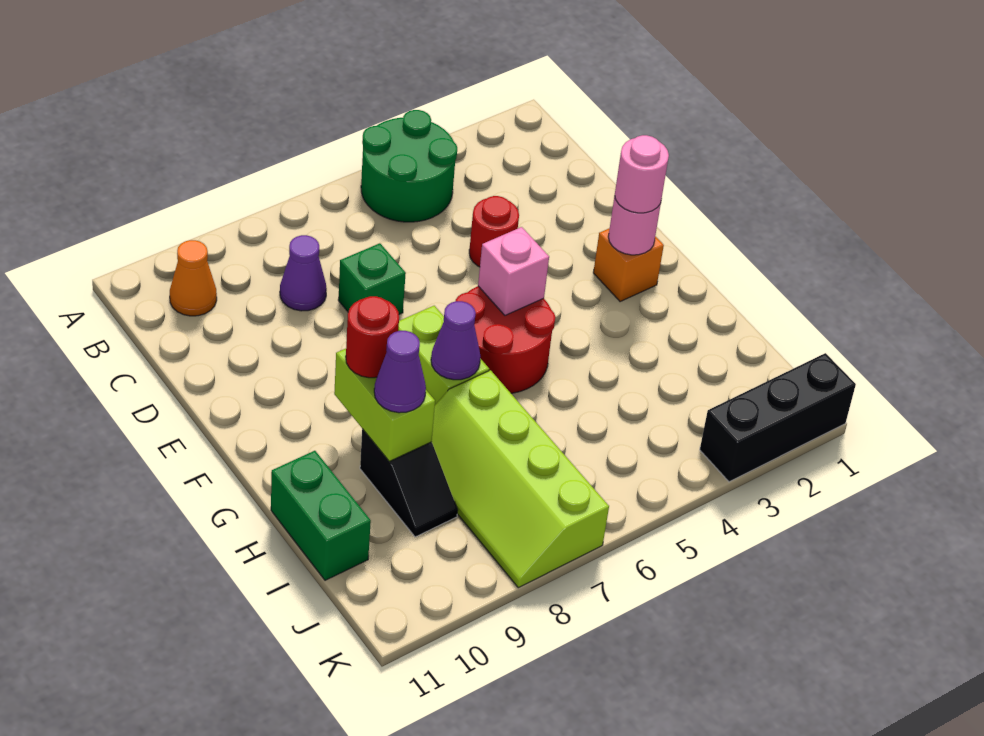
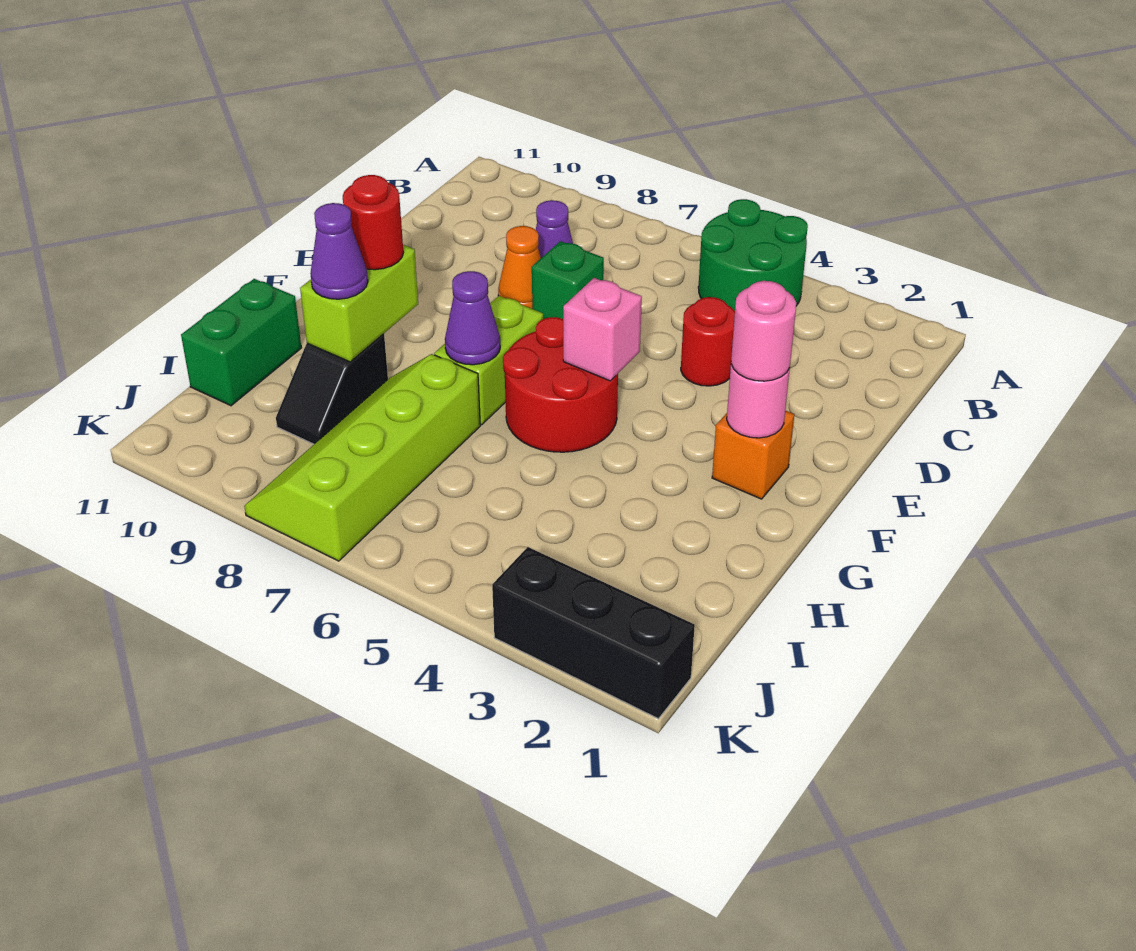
orange cone B10 level 1 -> orange cone D8 level 1

